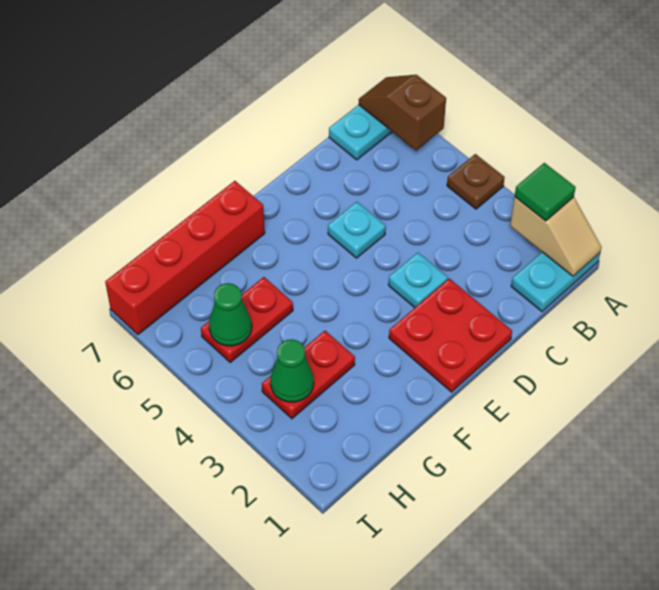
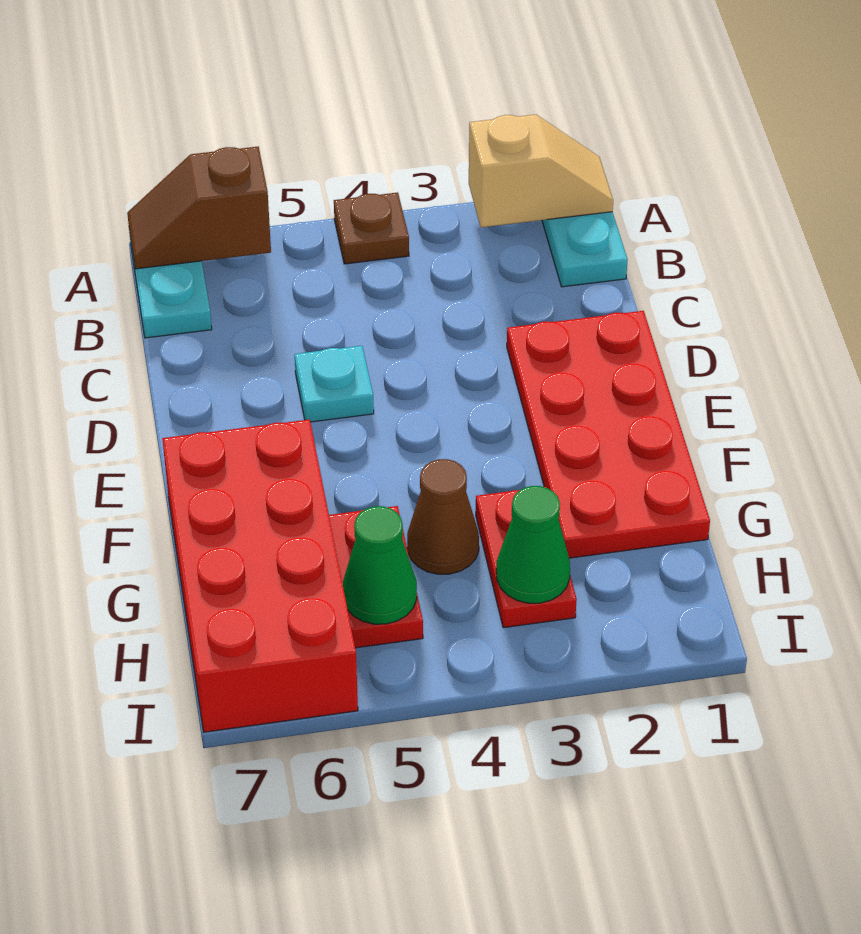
green tile A2 level 3 -> none
red plate D1:E2 level 1 -> red plate D1:G2 level 1
cyan plate D3 level 1 -> none
red brick F7:I7 level 1 -> red brick F6:I7 level 1
none -> brown cone G4 level 1

